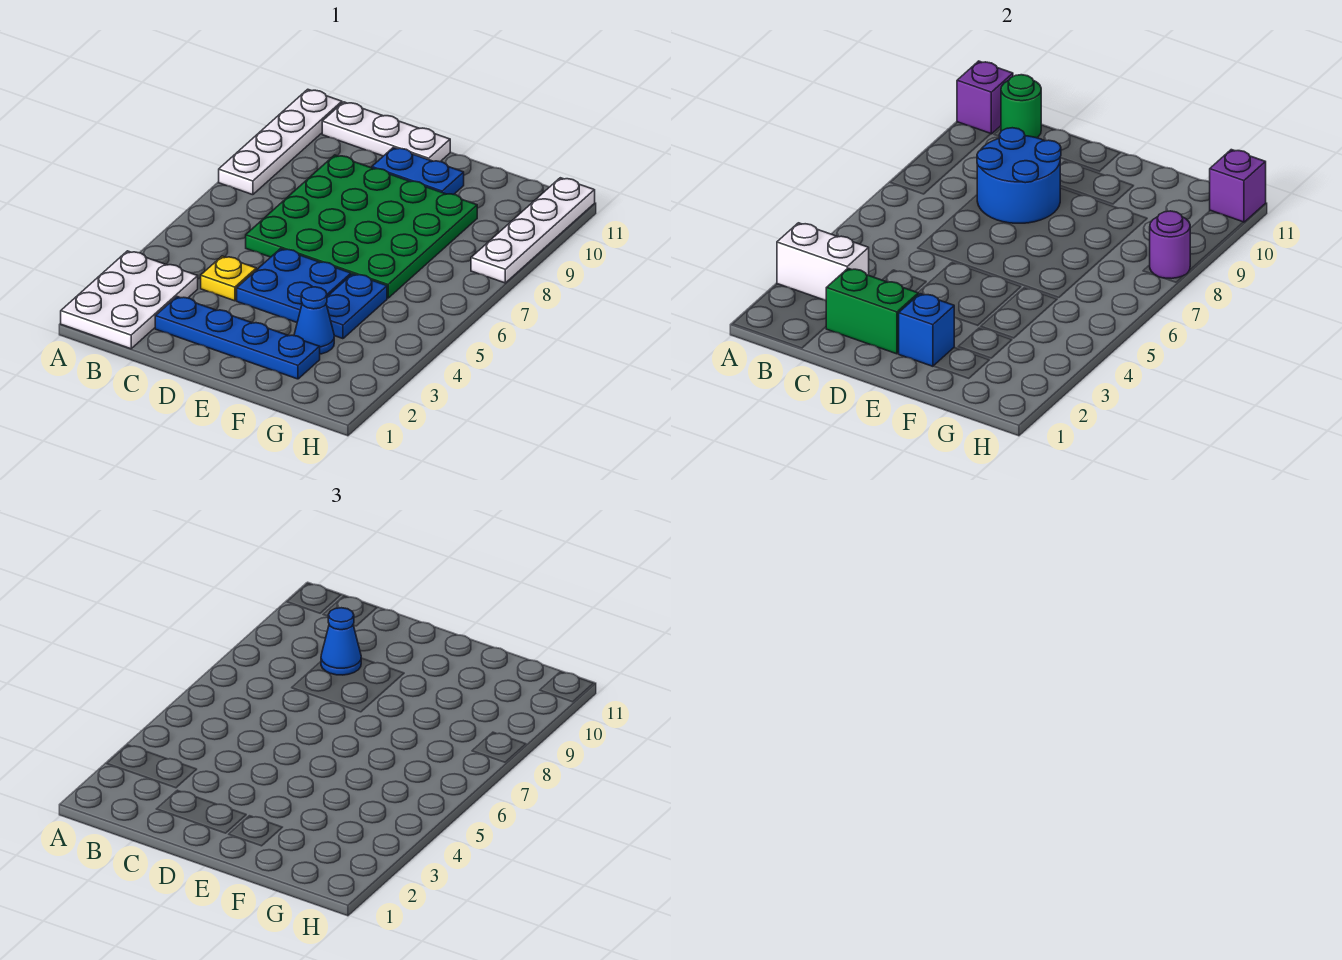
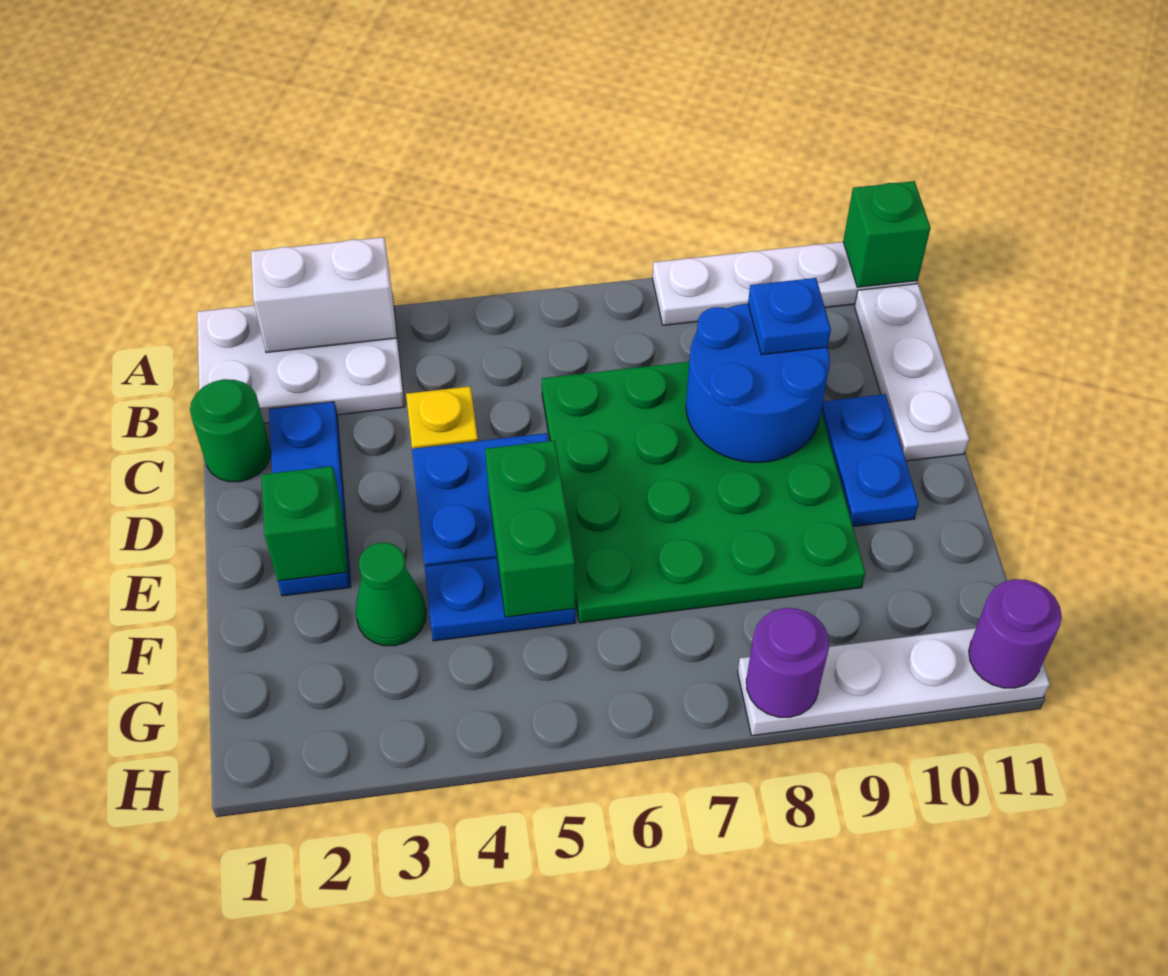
white brick A3:B3 level 2 -> white brick A2:A3 level 2
purple brick A11 level 2 -> green brick A11 level 2
green round brick B11 level 2 -> green round brick C1 level 1
blue plate C2:F2 level 1 -> blue plate C2:E2 level 1
green brick C2:D2 level 2 -> green brick E5:F5 level 2
blue cone C9 level 3 -> blue plate C9 level 3
blue brick E2 level 2 -> green brick E2 level 2
blue cone F3 level 1 -> green cone F3 level 1
purple brick H11 level 2 -> purple round brick H11 level 2

